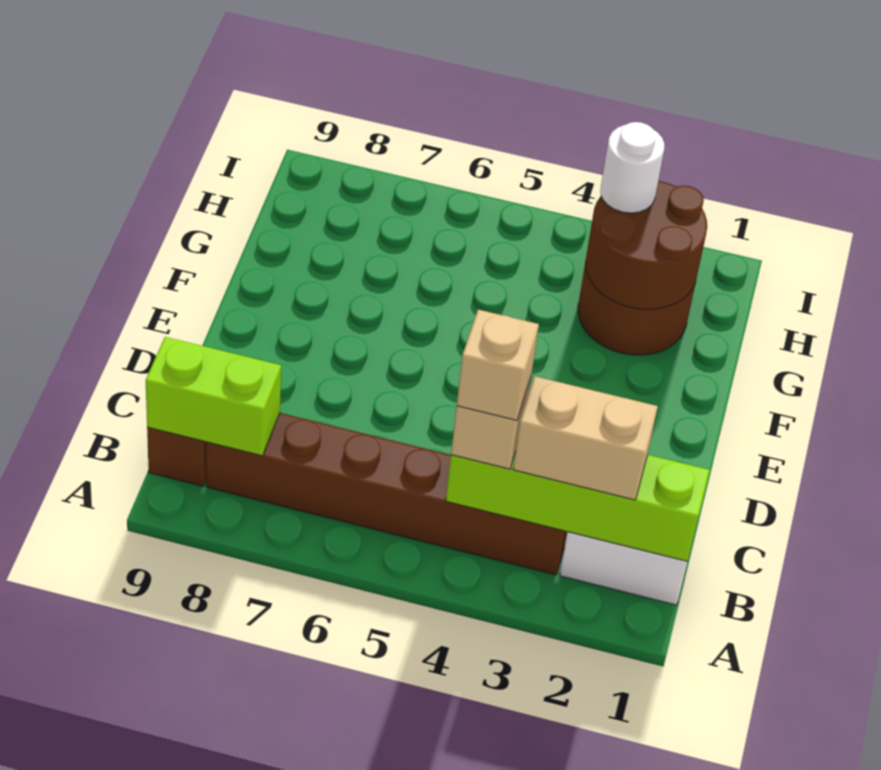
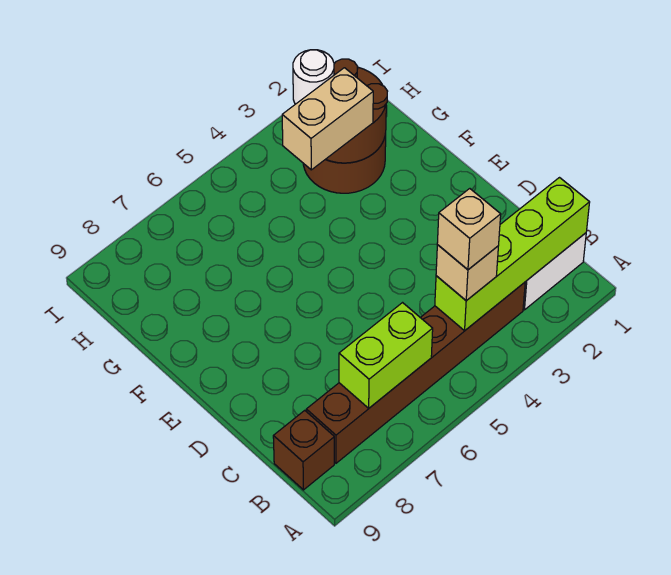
tan brick B2:B3 level 3 -> tan brick G3:G4 level 3
lime brick B8:B9 level 2 -> lime brick B6:B7 level 2

